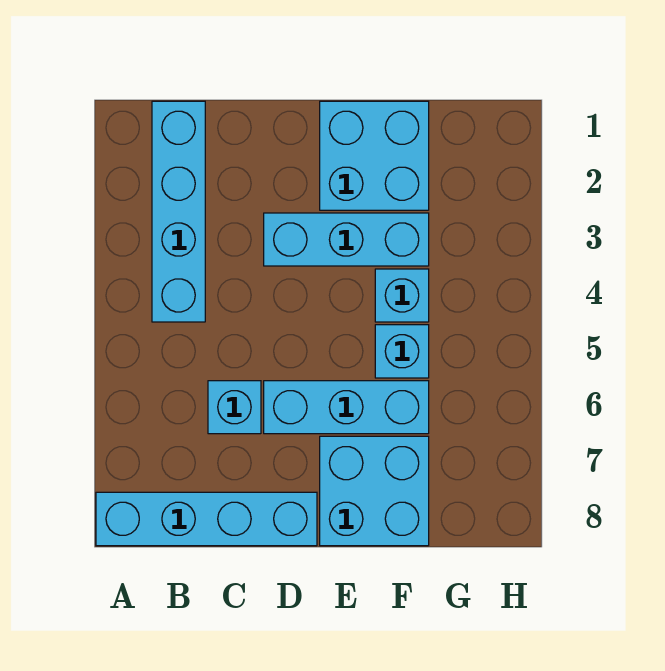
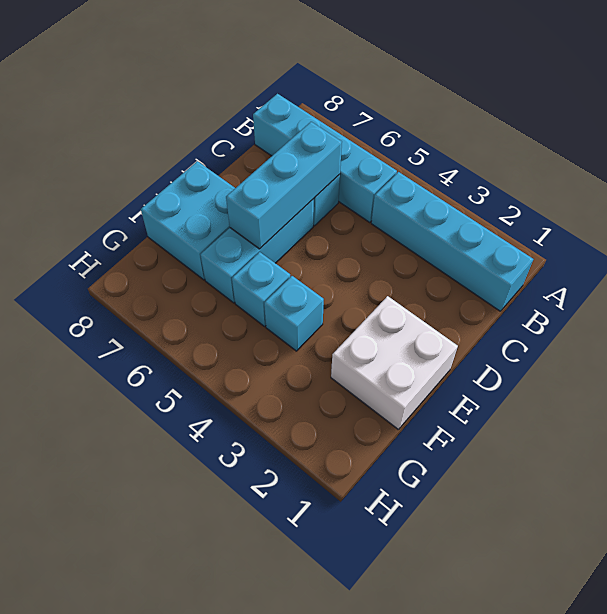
cyan brick A8:D8 level 1 -> cyan brick B5:B8 level 1
cyan brick D3:F3 level 1 -> cyan brick C6:E6 level 2
cyan brick E1:F2 level 1 -> white brick E1:F2 level 1

